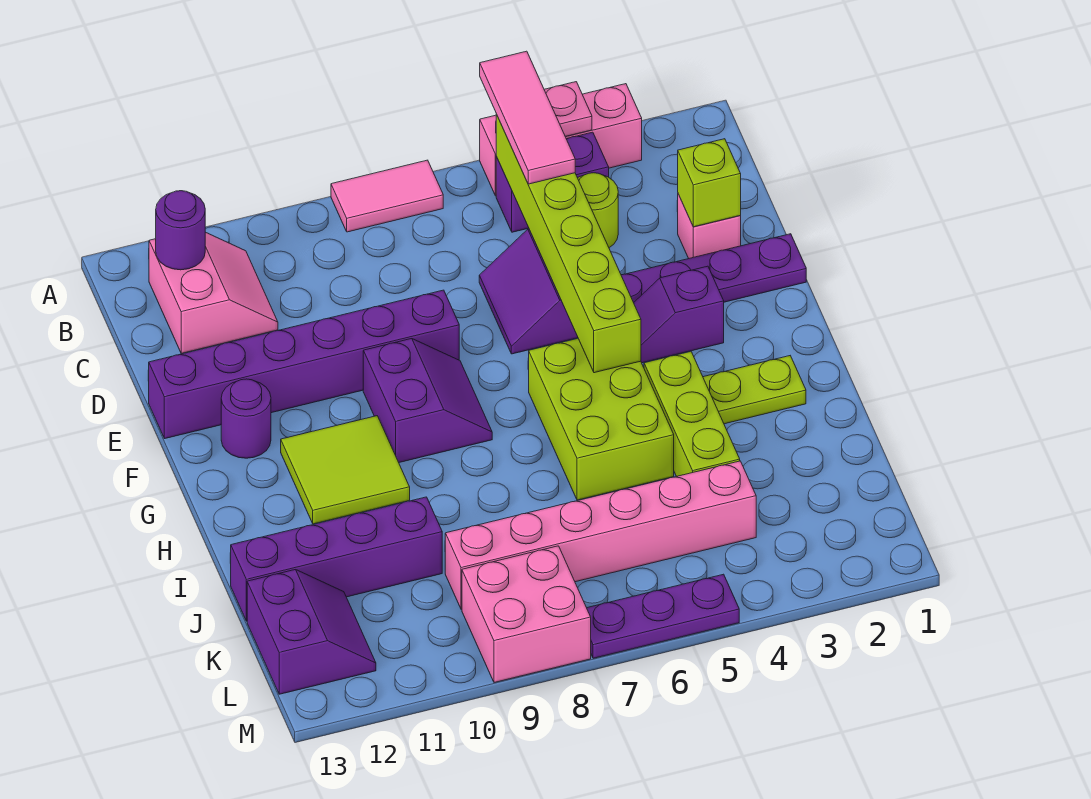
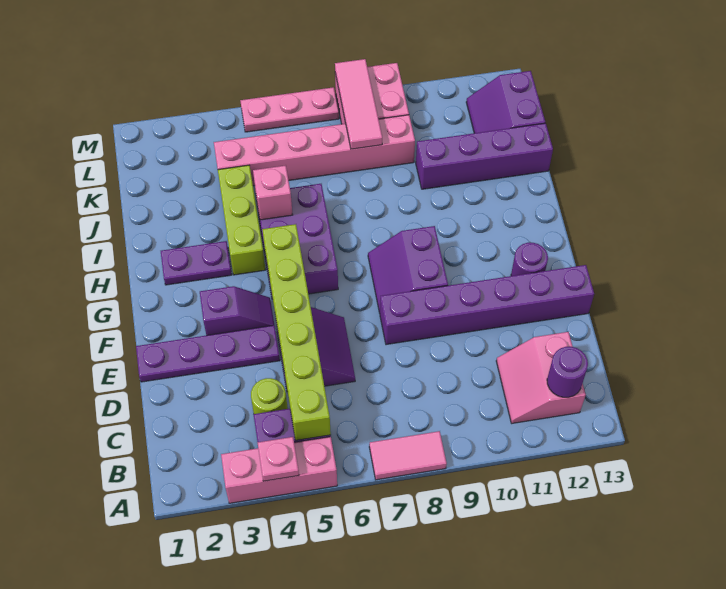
pink tile A5:C5 level 3 -> pink tile K8:M8 level 2
pink brick D2 level 1 -> pink brick I5 level 2
lime brick D2 level 2 -> none
lime brick G5:I6 level 1 -> purple brick G5:I6 level 1
lime tile G10:H11 level 1 -> none
lime plate H2:H3 level 1 -> purple plate H2:H3 level 1
purple plate M5:M7 level 1 -> pink plate M5:M7 level 1

